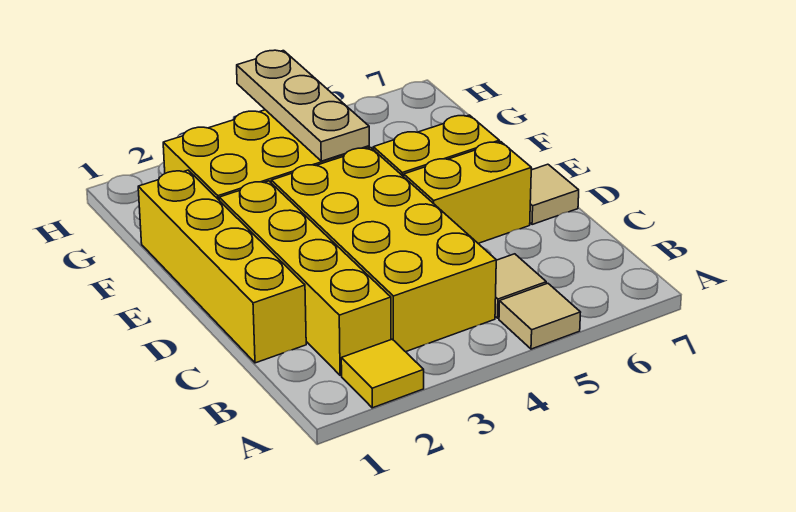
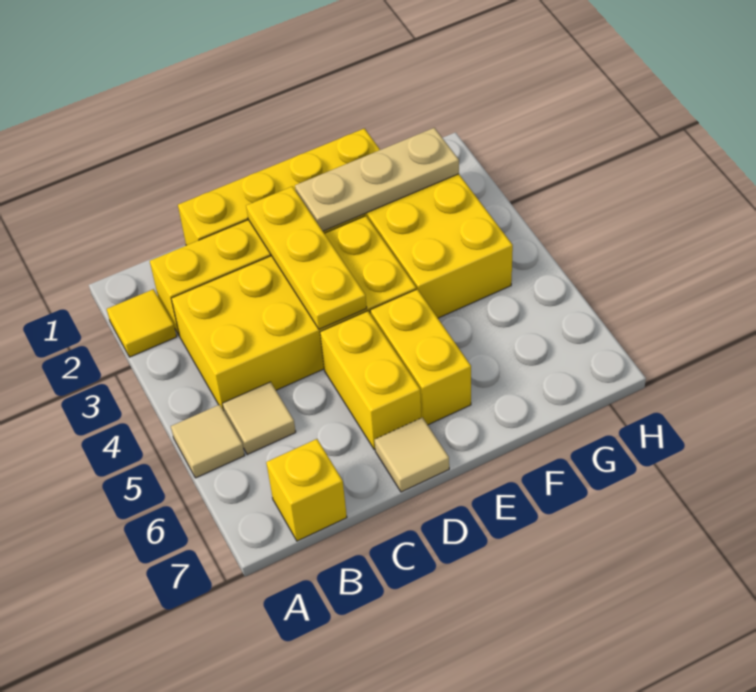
none -> yellow brick B7 level 1
none -> yellow plate D2:D4 level 2
tan plate F4:H4 level 2 -> tan plate E2:G2 level 2

